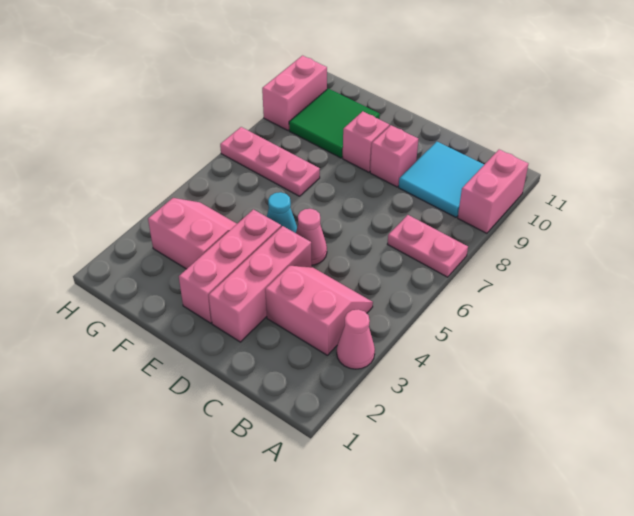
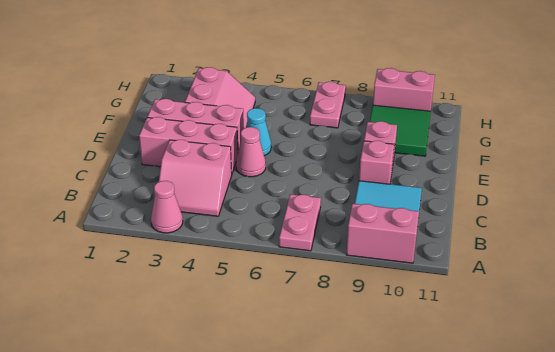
pink slope B3:C4 level 1 top 3 -> pink slope B3:C4 level 1 top C
pink plate F7:H7 level 1 -> pink plate G7:H7 level 1

